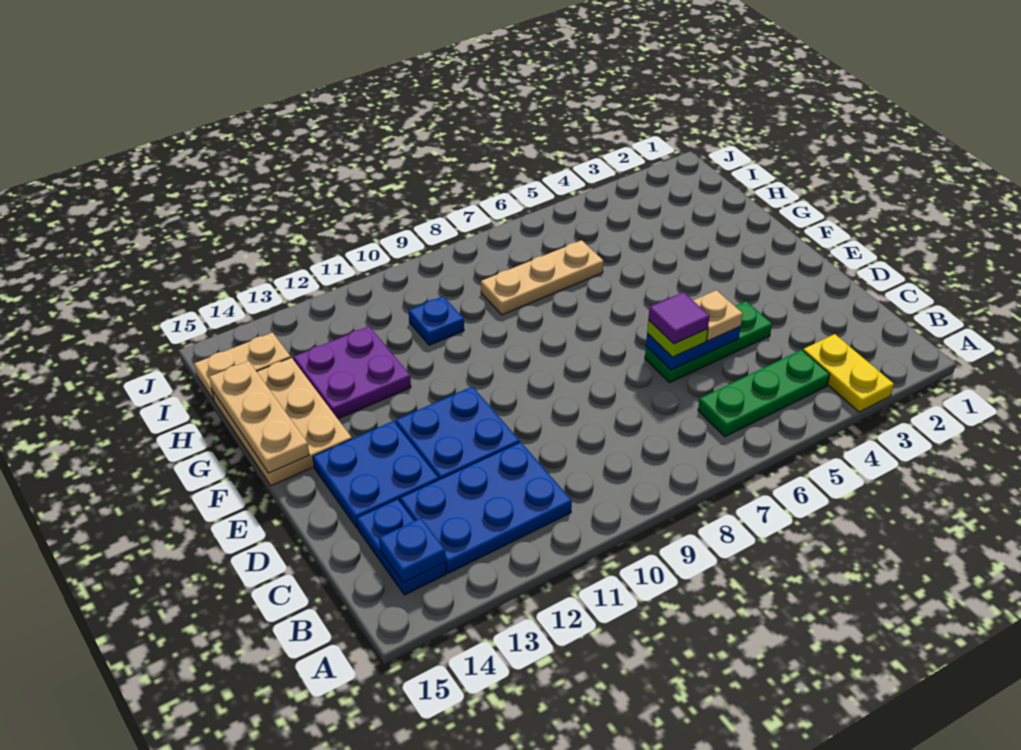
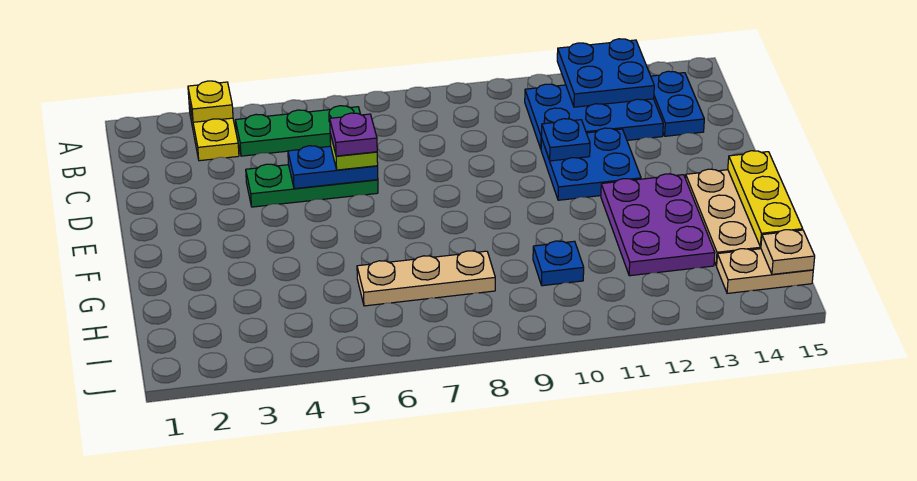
none -> yellow plate A3 level 2
blue plate B14 level 2 -> blue plate D11 level 2
tan plate D5 level 3 -> tan plate I15 level 2
purple tile D6 level 4 -> purple plate D6 level 4
blue plate D13:E14 level 1 -> blue plate A12:B13 level 2
tan plate F15:H15 level 2 -> yellow plate F15:H15 level 2
purple plate G12:H13 level 1 -> purple plate F12:H13 level 1

